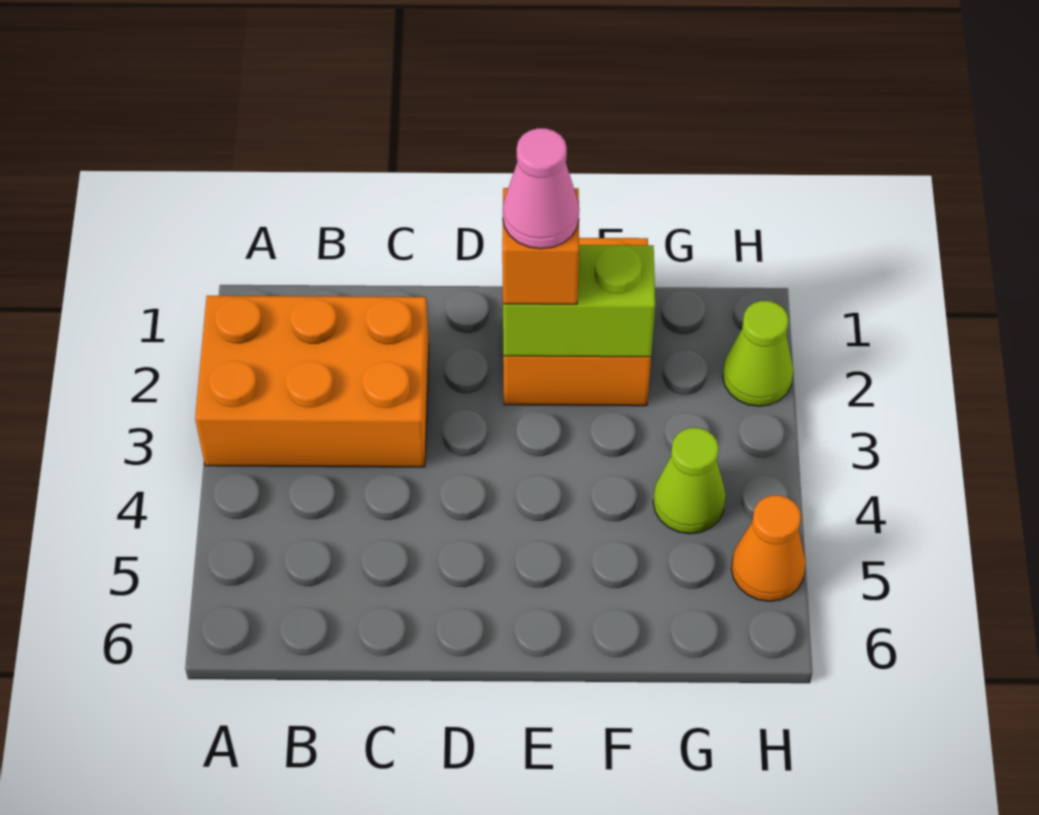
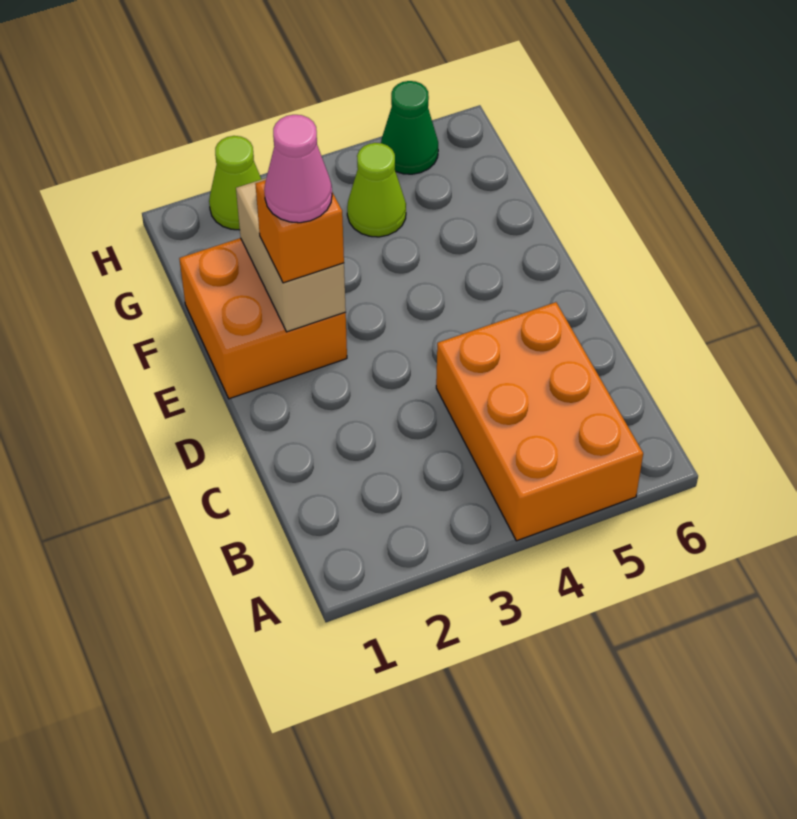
orange brick A2:C3 level 1 -> orange brick A4:C5 level 1
lime brick E2:F2 level 2 -> tan brick E2:F2 level 2
orange cone H5 level 1 -> green cone H5 level 1

